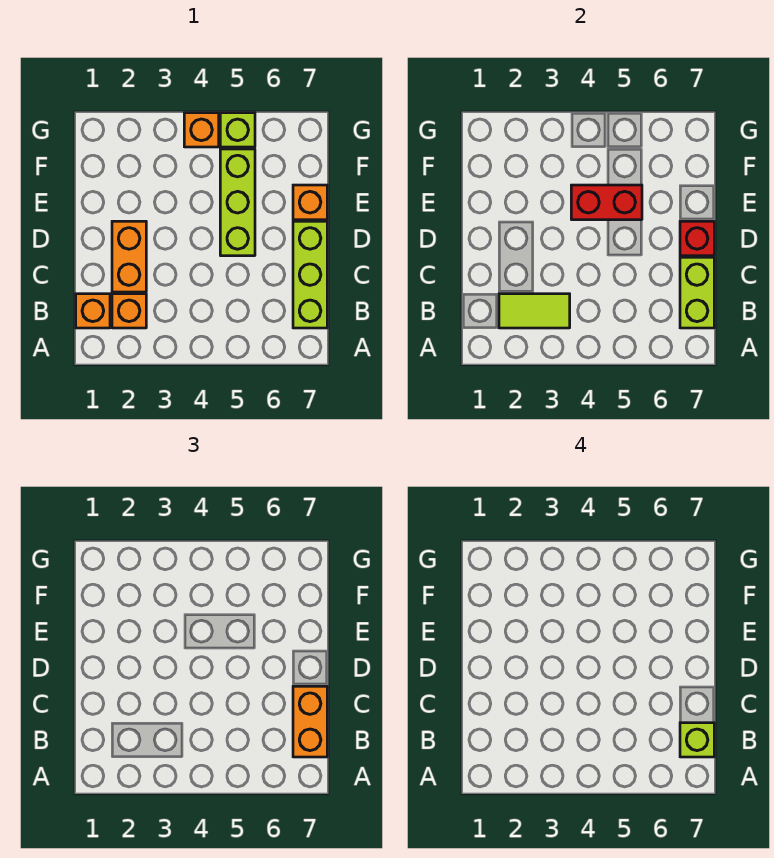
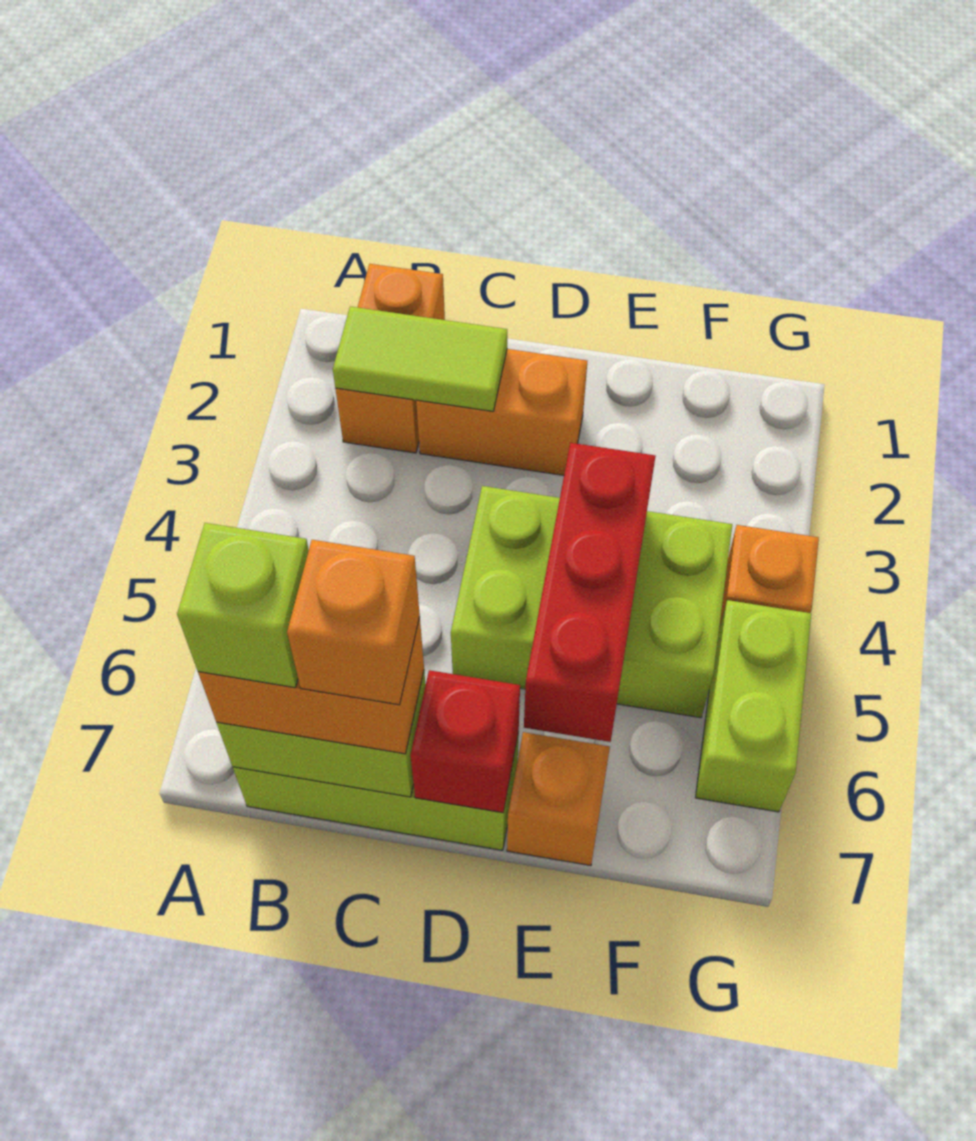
lime tile B2:B3 level 2 -> lime tile B2:C2 level 2
none -> orange brick C7 level 4
lime brick D5:F5 level 1 -> lime brick D4:F5 level 1
red brick E4:E5 level 2 -> red brick E4:E6 level 2
lime brick G5 level 1 -> lime brick G5:G6 level 1

